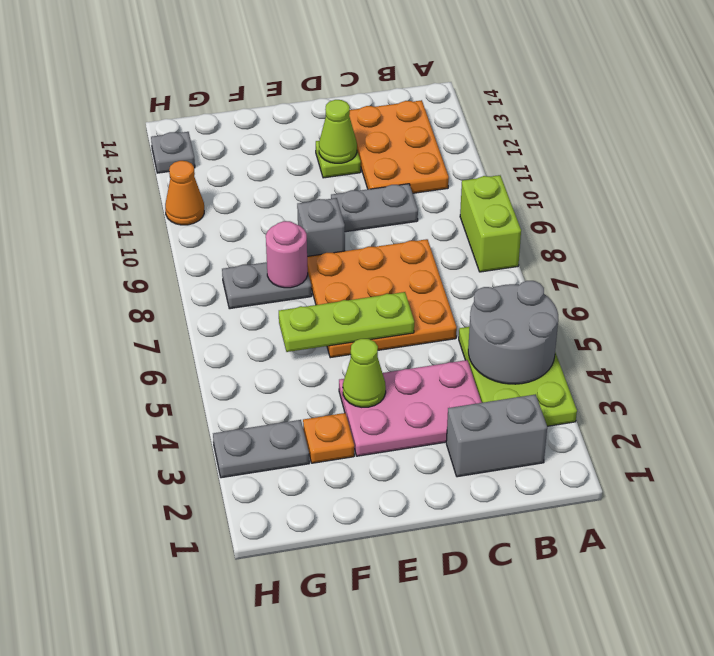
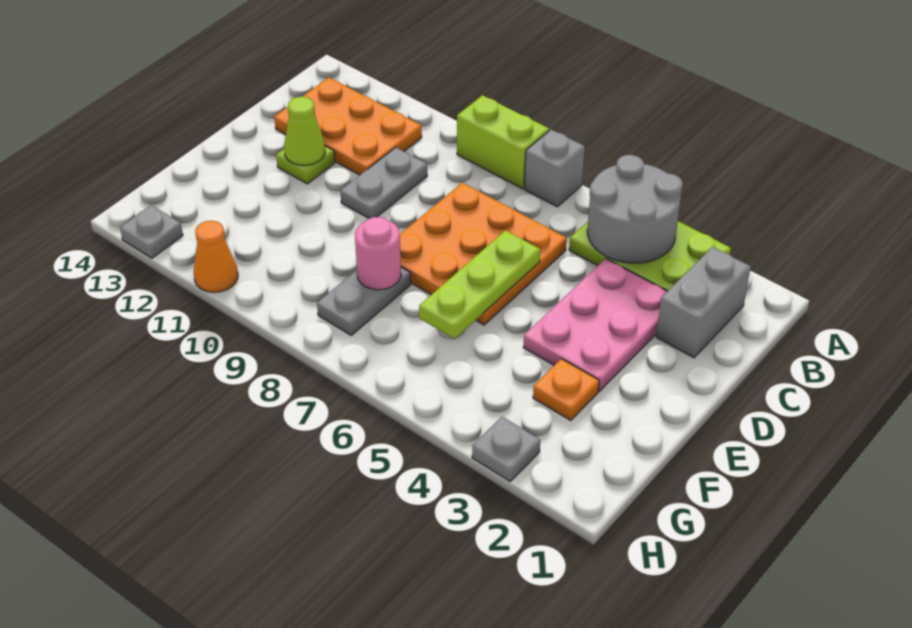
lime cone E4 level 2 -> none
grey brick E9 level 1 -> grey brick A7 level 1
grey plate G3:H3 level 1 -> grey plate H3 level 1

